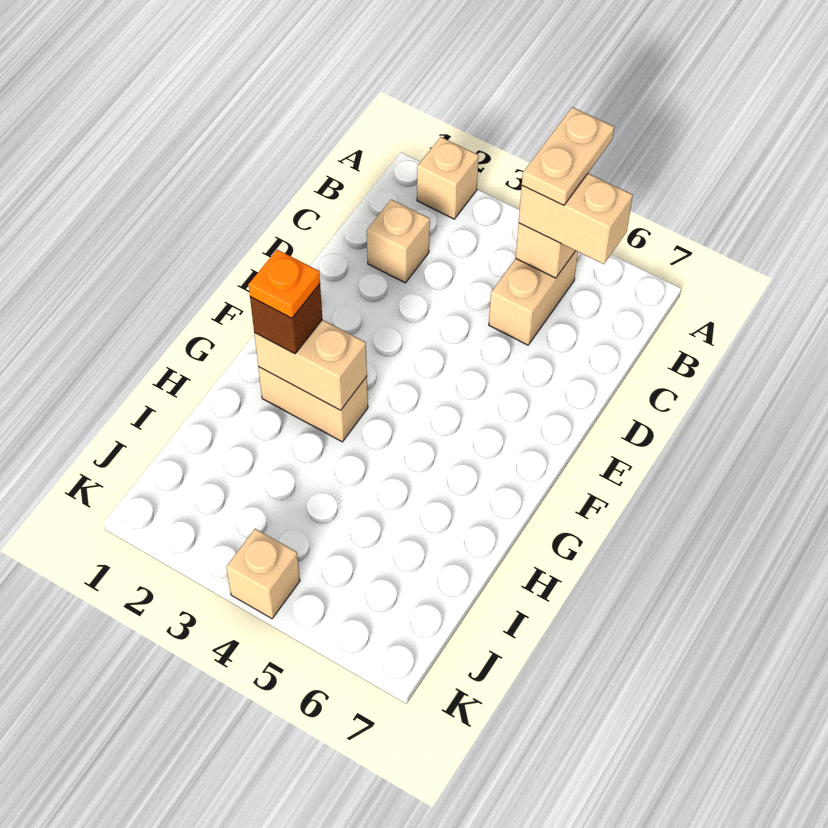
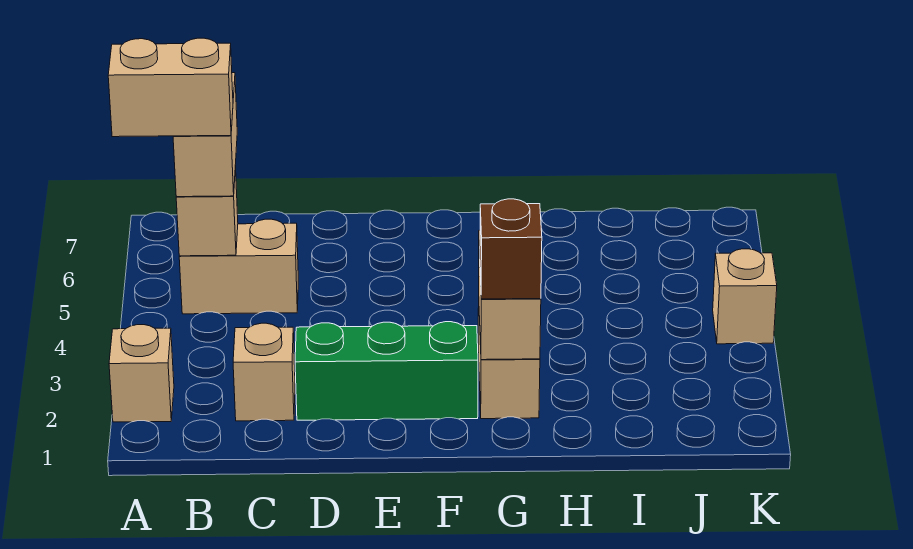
tan plate A5:B5 level 4 -> tan brick A5:B5 level 4
none -> green brick D2:F2 level 1
orange plate G2 level 4 -> none

